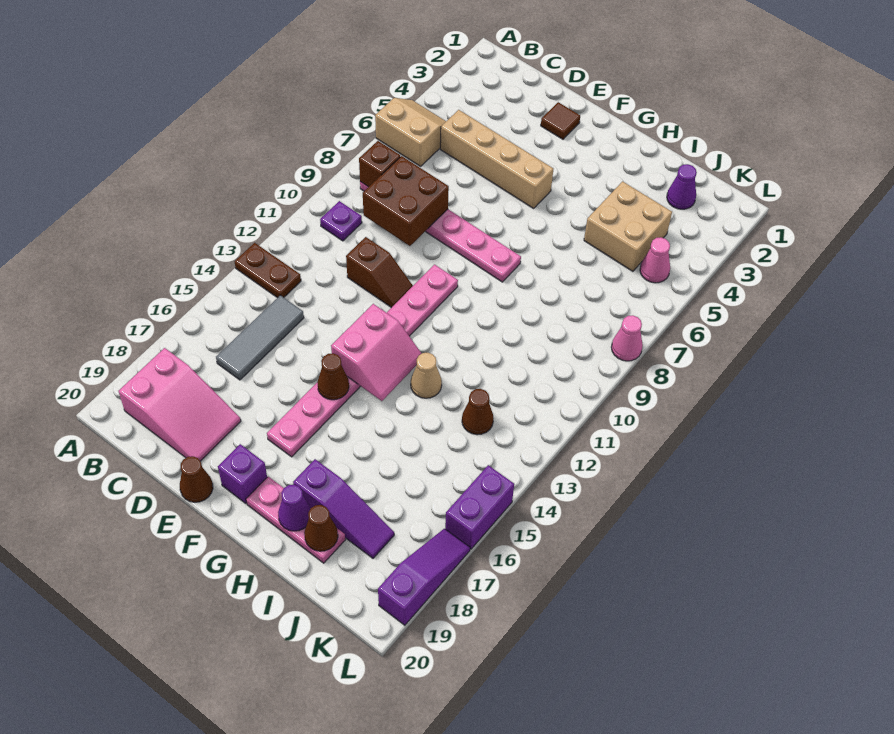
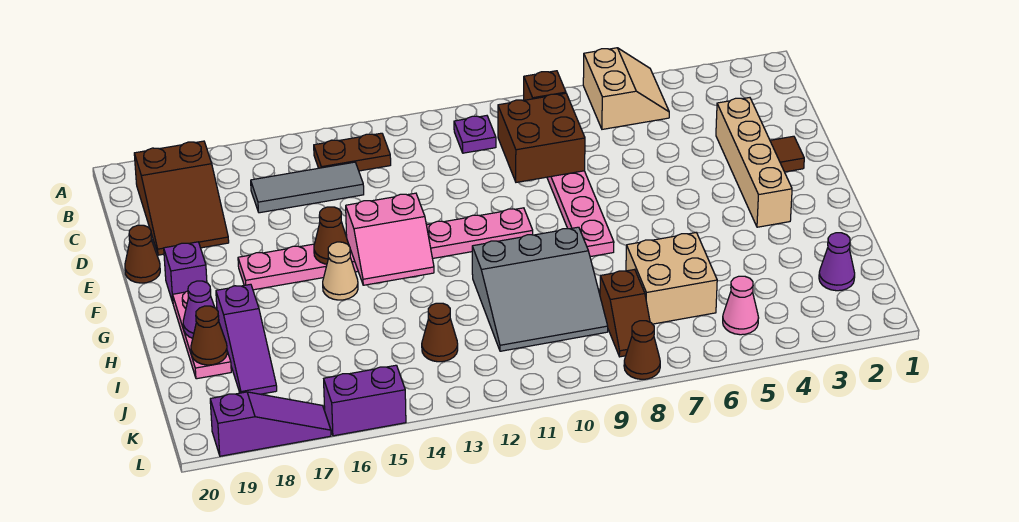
brown plate A13:B13 level 1 -> brown plate B13:B14 level 1
pink slope B18:D19 level 1 top B -> brown slope B18:D19 level 1 top B
tan brick C5:F5 level 1 -> tan brick D3:G3 level 1
brown slope D11:E11 level 1 top D -> brown slope J8:K8 level 1 top J
none -> grey slope H9:J11 level 1 top H
tan cone H13 level 1 -> tan cone G15 level 1
tan brick I4:J5 level 1 -> tan brick I6:J7 level 1
pink cone L8 level 1 -> brown cone L8 level 1

